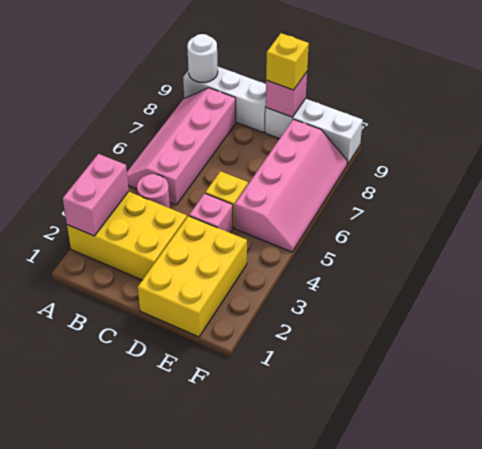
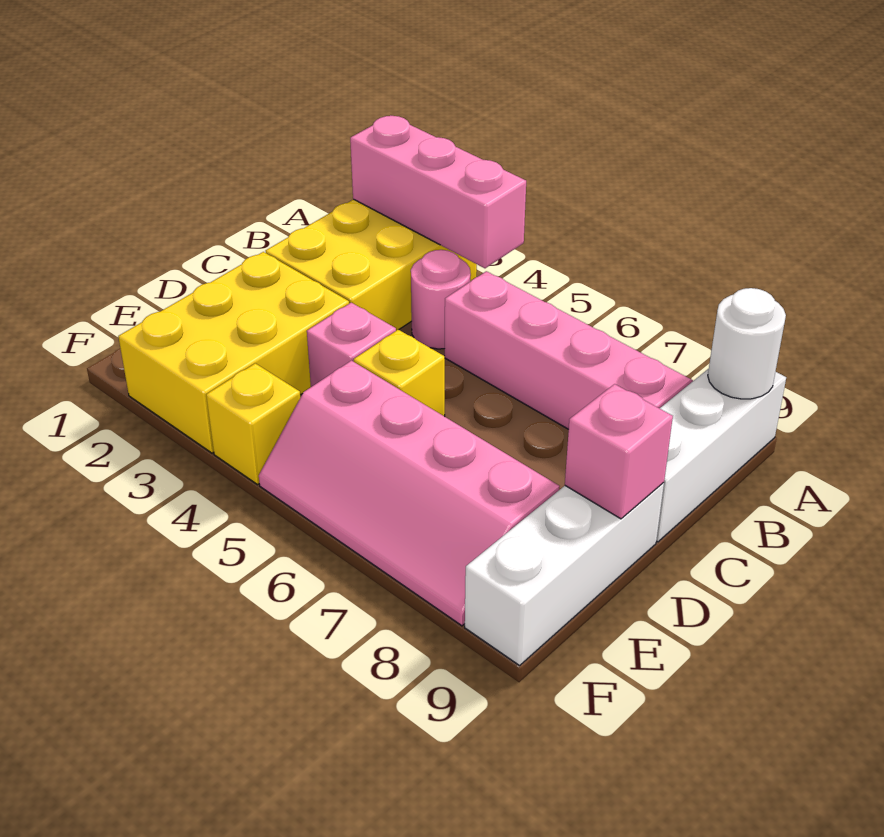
pink brick A2:A3 level 2 -> pink brick A2:A4 level 2
yellow brick D1:E3 level 1 -> yellow brick D2:F3 level 1
yellow brick D9 level 3 -> yellow brick F4 level 1

